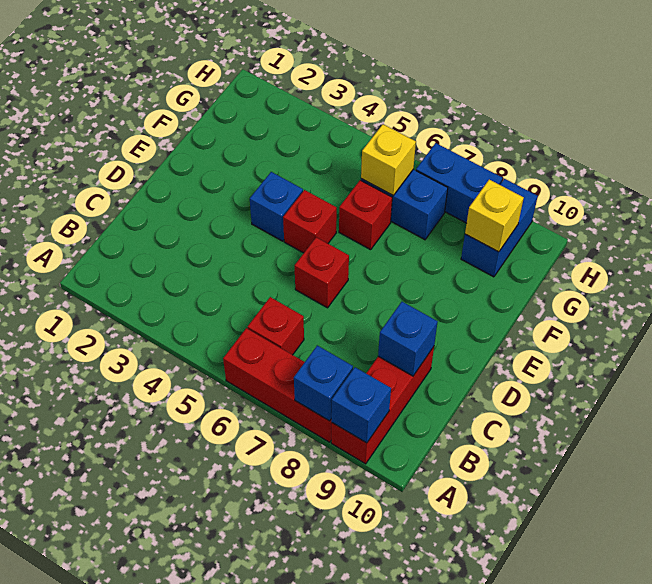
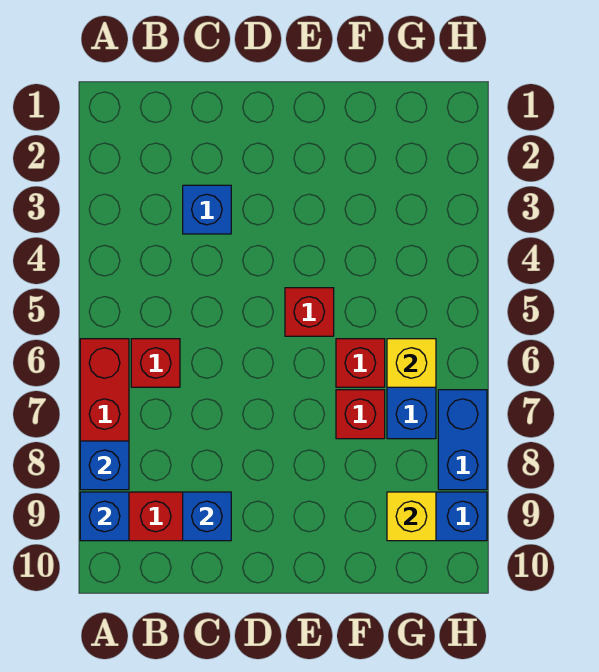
red brick D6 level 1 -> red brick F7 level 1
blue brick E4 level 1 -> blue brick C3 level 1

